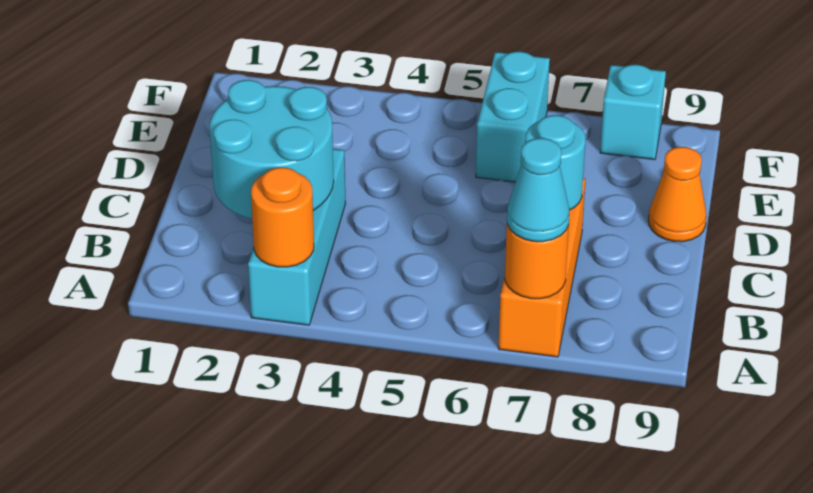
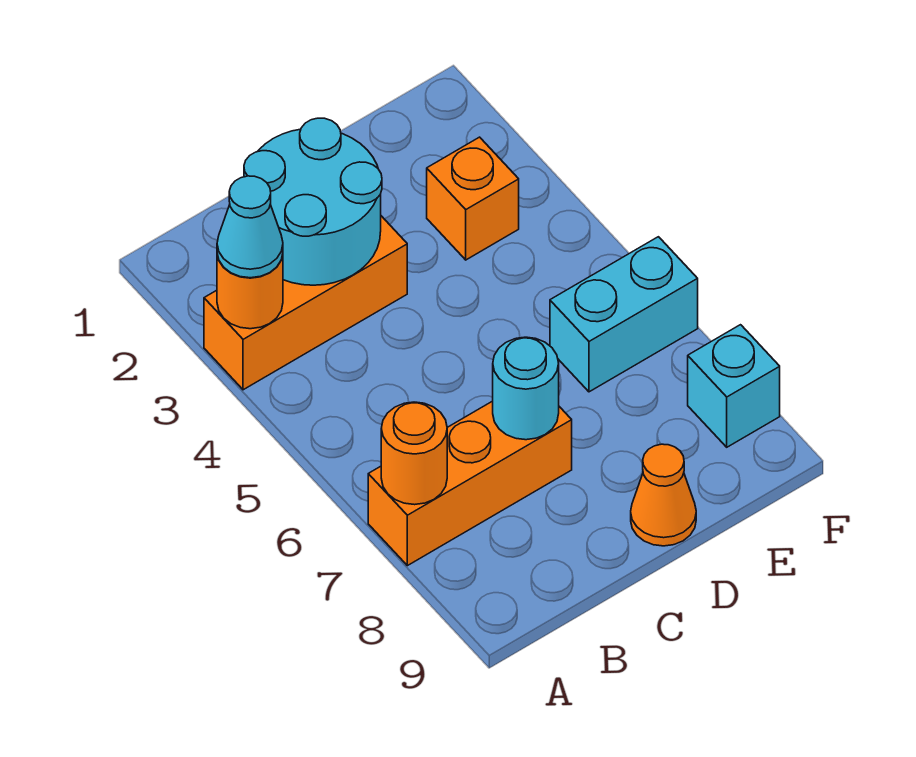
cyan brick A3:C3 level 1 -> orange brick A3:C3 level 1
cyan cone A7 level 3 -> cyan cone A3 level 3
none -> orange brick E3 level 1

